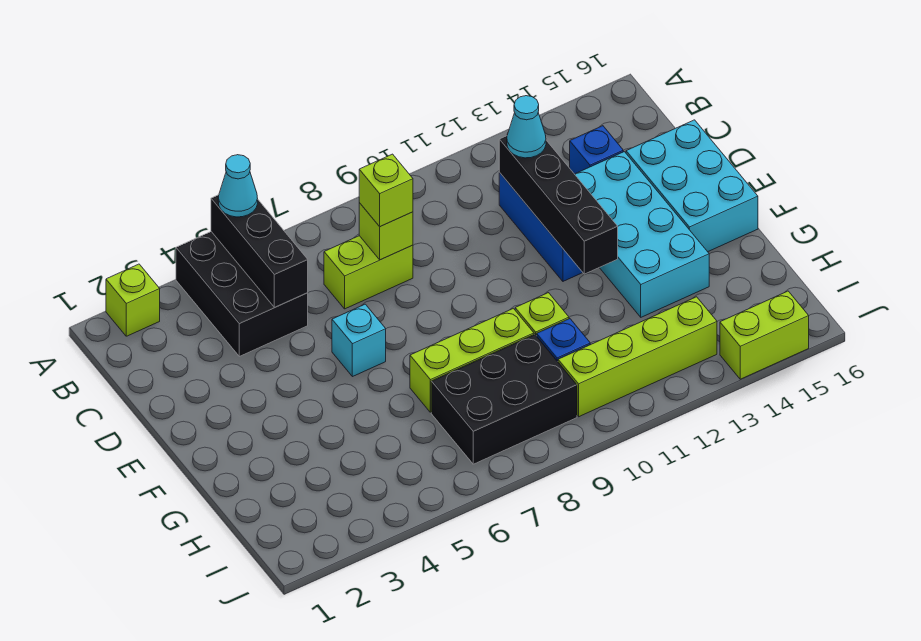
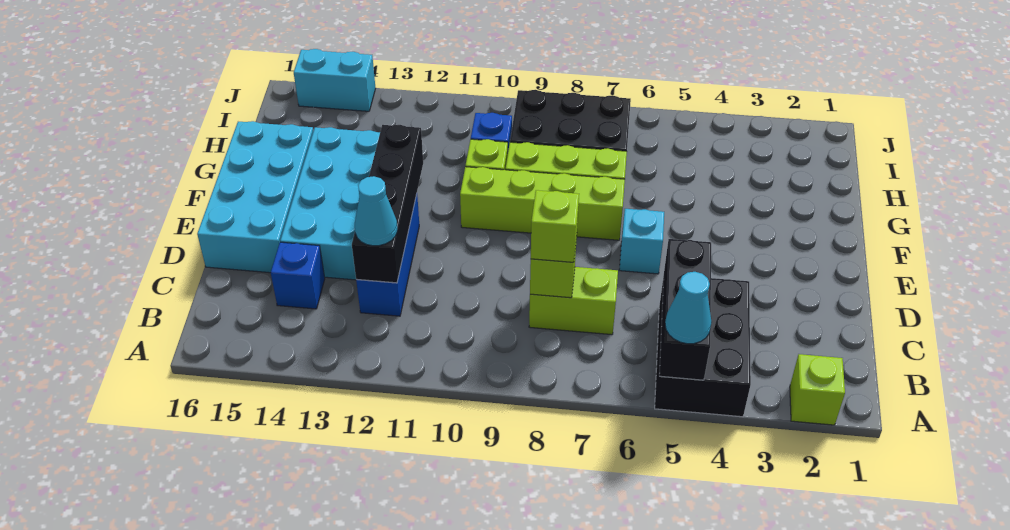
cyan brick D15:F16 level 1 -> cyan brick D15:G16 level 1
lime brick I10:I13 level 1 -> lime brick F7:F10 level 1
lime brick J14:J15 level 1 -> cyan brick J14:J15 level 1

